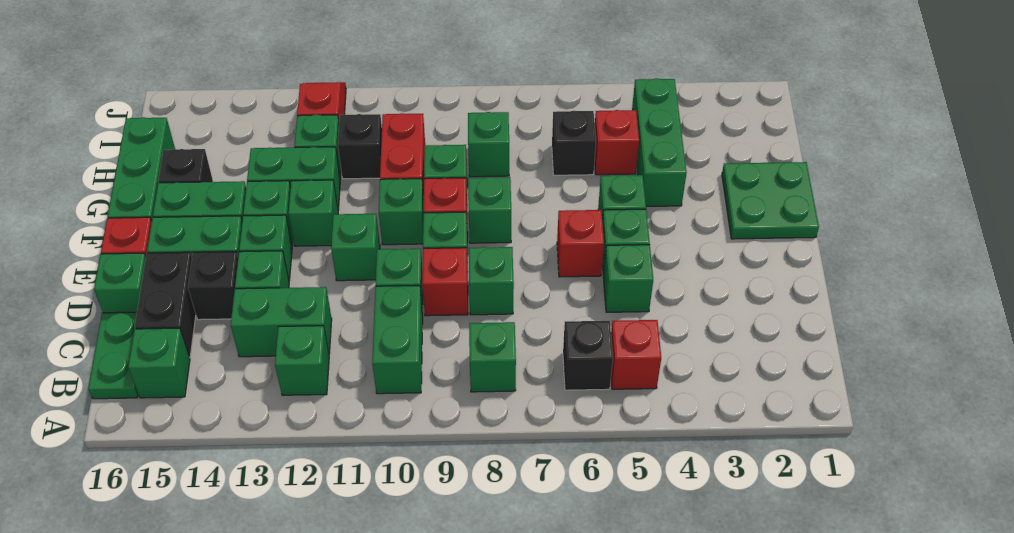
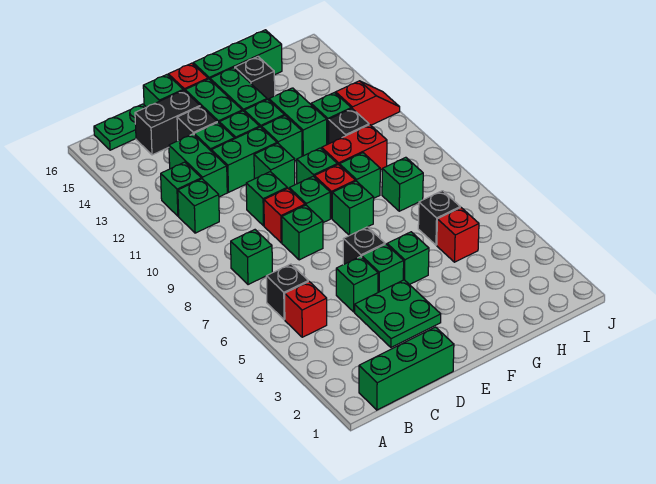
green brick B10:C10 level 1 -> green brick D12:E12 level 1
green brick B15 level 1 -> green brick B11 level 1
red brick E6 level 1 -> black brick E6 level 1
green plate F1:G2 level 1 -> green plate D3:E4 level 1
green brick G4:I4 level 1 -> green brick B1:D1 level 1

